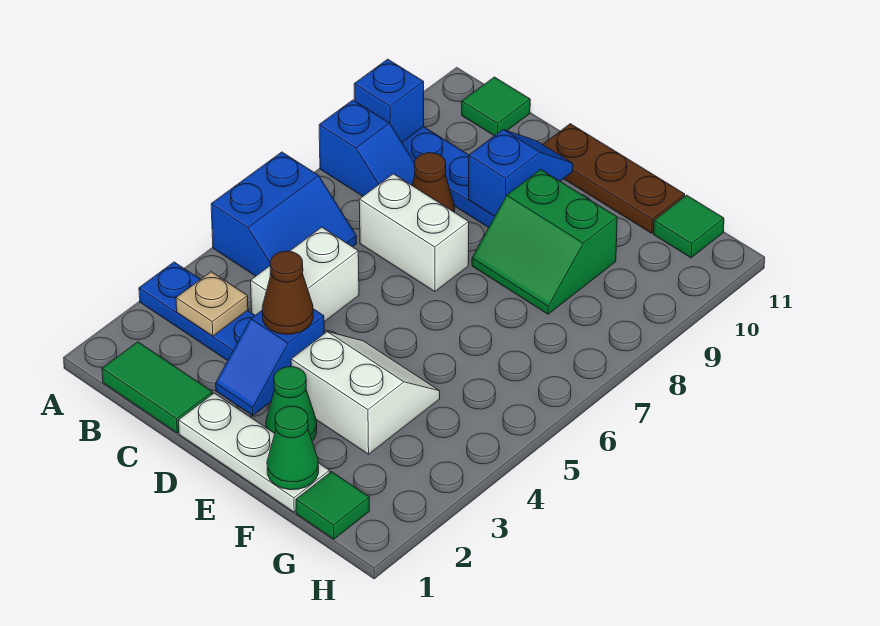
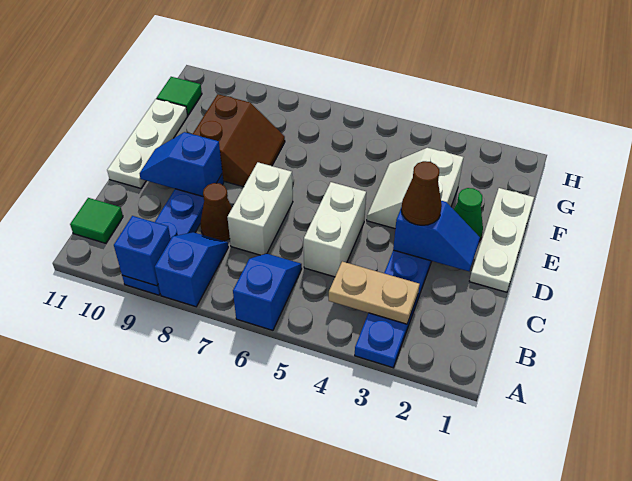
blue slope A5:B6 level 1 top A -> blue slope A6:B6 level 1 top A
green tile B1:C1 level 1 -> none
tan plate B3 level 2 -> tan plate B3:B4 level 2
white brick C4:C5 level 1 -> white brick C5:D5 level 1
brown plate D11:F11 level 1 -> white plate D11:F11 level 1
green slope E8:F9 level 1 top 9 -> brown slope E8:F9 level 1 top 9
green cone F1 level 2 -> none
green tile G1 level 1 -> none

